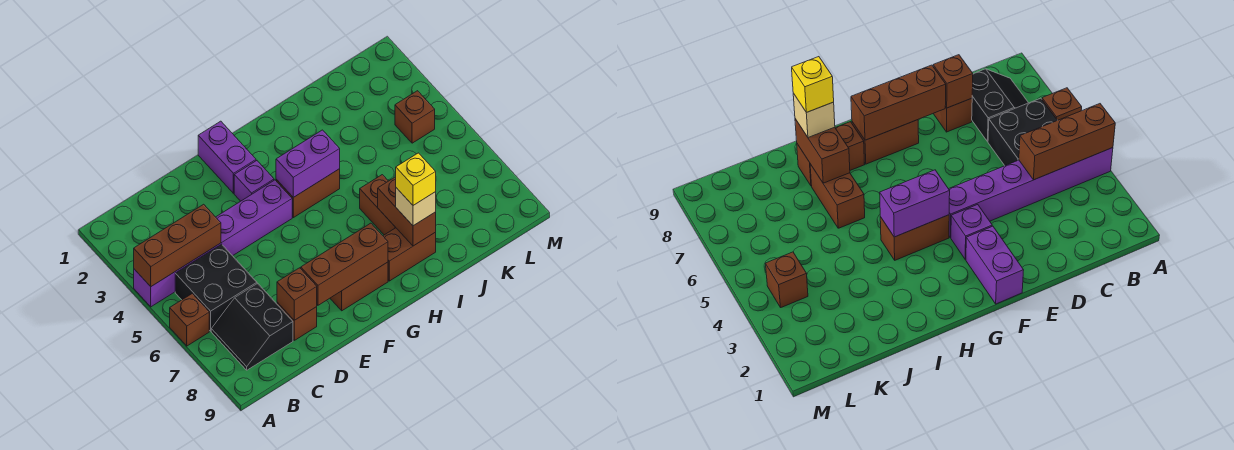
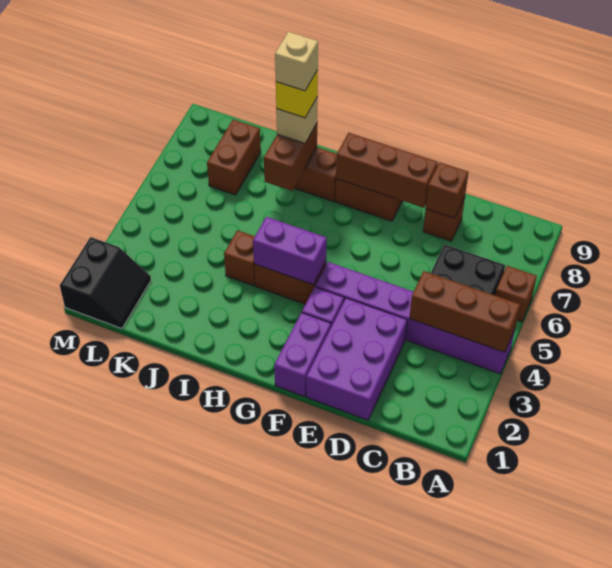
black slope B7:C8 level 1 top C -> black slope L1:M2 level 1 top M
none -> purple brick D1:E3 level 1
brown brick I6:I7 level 1 -> brown brick K7:K8 level 1
none -> tan brick I8 level 5
brown brick L4 level 1 -> brown brick I4 level 1

